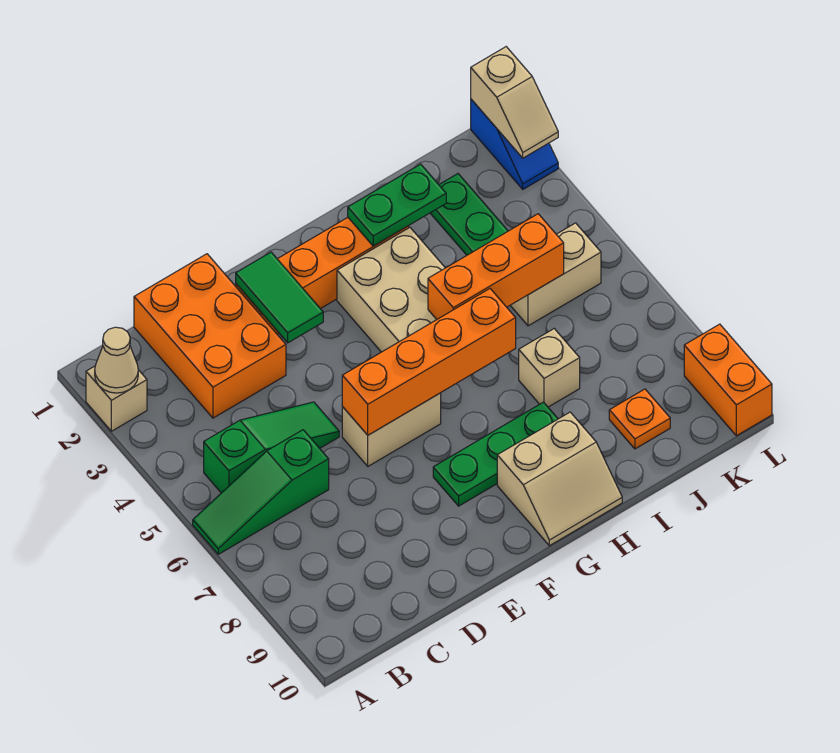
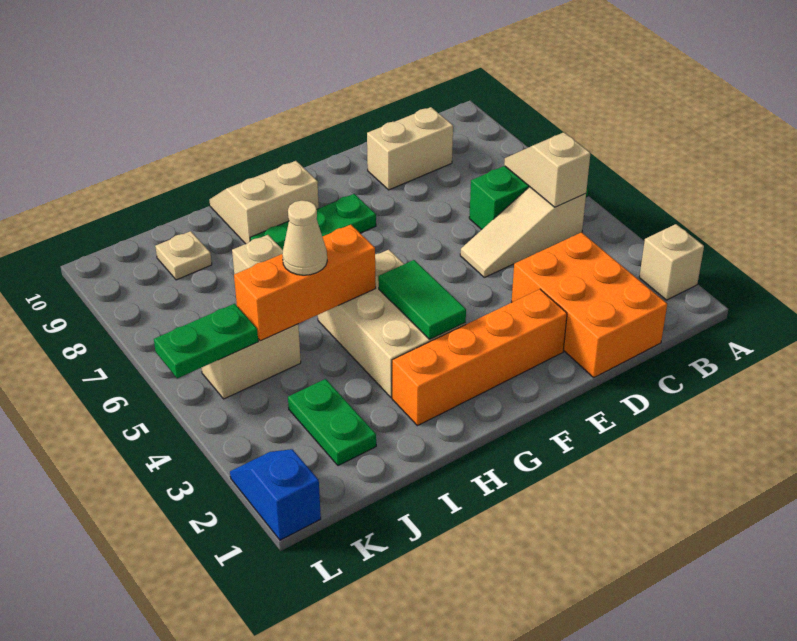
tan cone A2 level 2 -> tan cone I5 level 3
green slope B5:D5 level 1 top B -> tan slope B5:D5 level 1 top B
green tile E2:E3 level 2 -> green tile G3:G4 level 2
tan brick E6:F6 level 1 -> tan brick C9:D9 level 1
orange brick E6:H6 level 2 -> none
green plate H2:I2 level 2 -> green plate K5:L5 level 2
orange plate J9 level 1 -> tan plate J9 level 1
tan slope L1:L2 level 2 top 1 -> tan slope B5:B6 level 2 top 5
orange brick L9:L10 level 1 -> none

